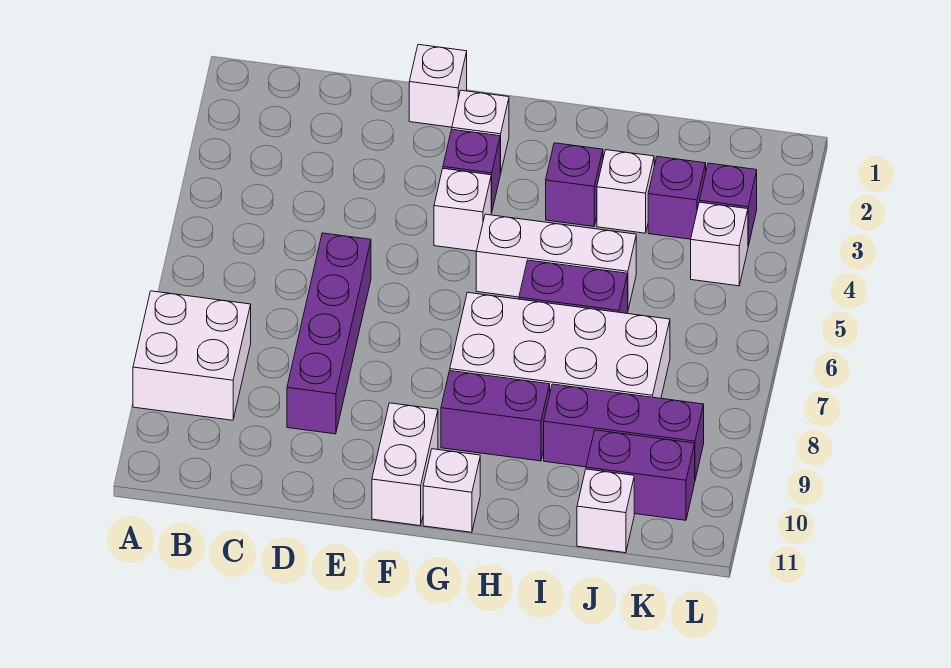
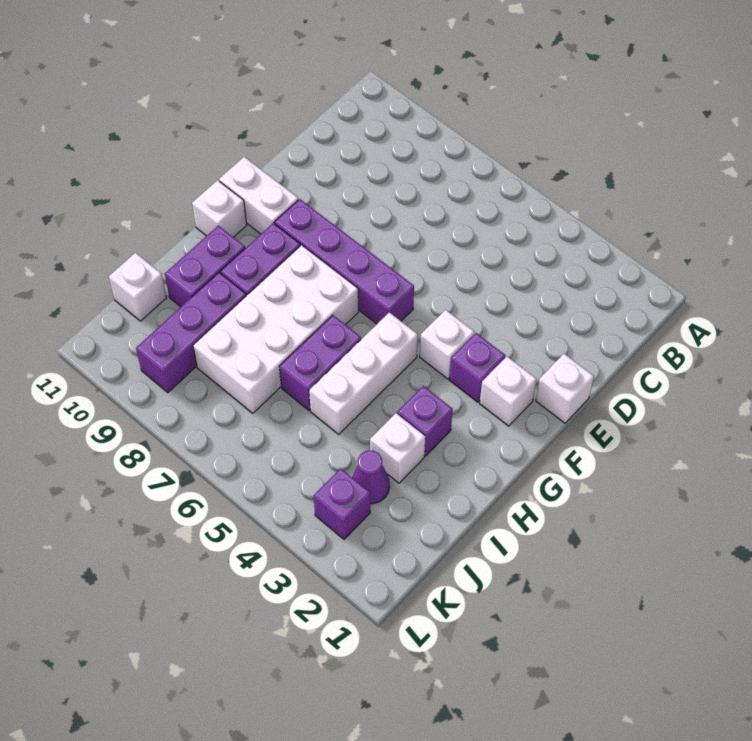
white brick A8:B9 level 1 -> none
purple brick D6:D9 level 1 -> purple brick F6:F9 level 1
purple brick J3 level 1 -> purple cone J3 level 1
purple brick J10:K10 level 1 -> purple brick H10:I10 level 1
white brick K4 level 1 -> none

